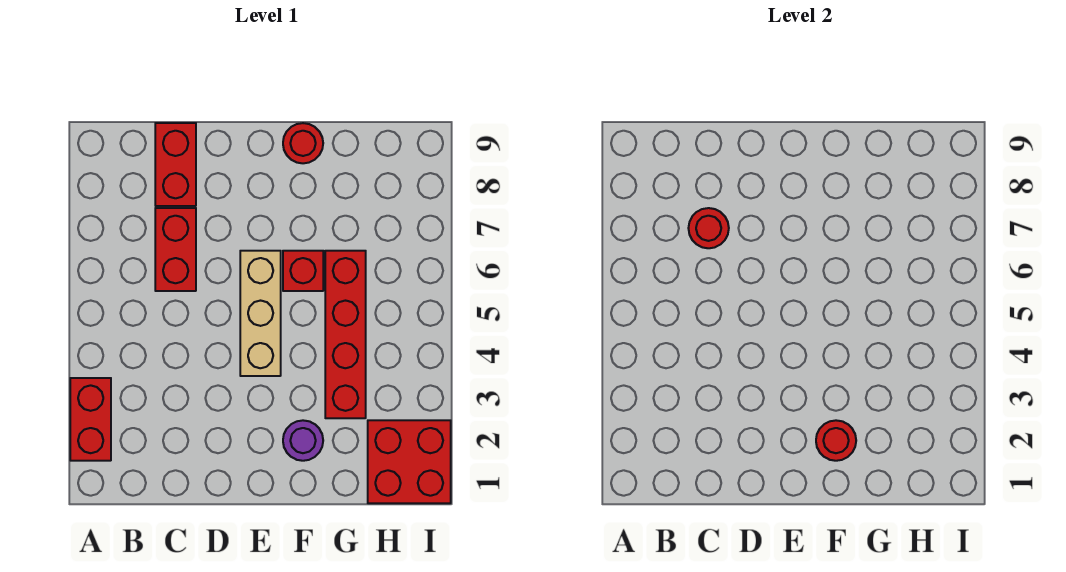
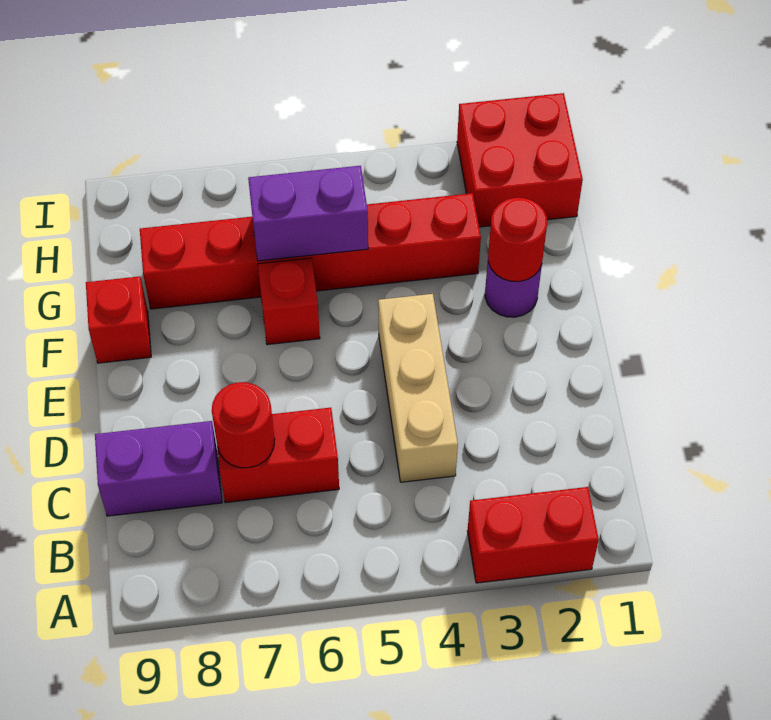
red brick C8:C9 level 1 -> purple brick C8:C9 level 1
tan brick E4:E6 level 1 -> tan brick C4:E4 level 1
red round brick F9 level 1 -> red brick F9 level 1
red brick G3:G6 level 1 -> red brick G3:G8 level 1
none -> purple brick G5:G6 level 2

